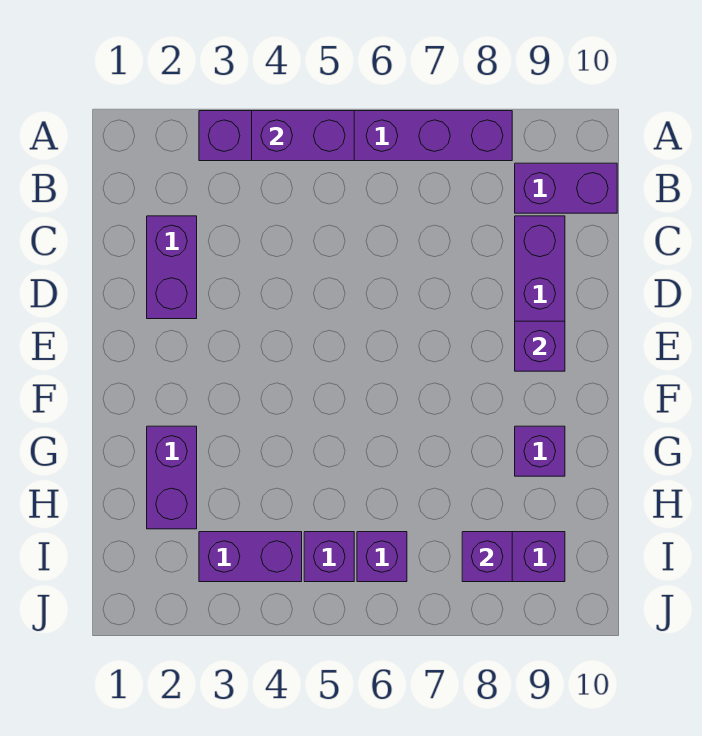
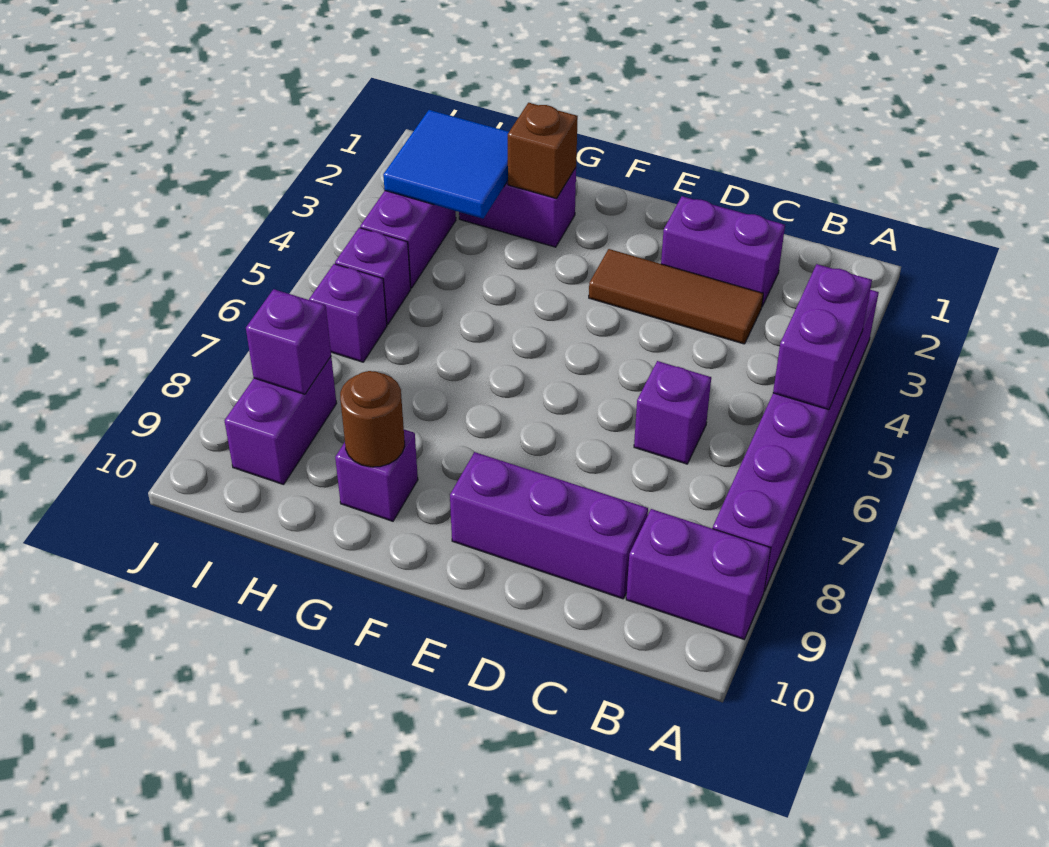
purple brick B9:B10 level 1 -> purple brick A9:B9 level 1
none -> brown tile C3:E3 level 1
purple brick E9 level 2 -> purple brick C6 level 1
none -> brown brick G2 level 2
none -> brown round brick G9 level 2
none -> blue tile H2:I3 level 2

